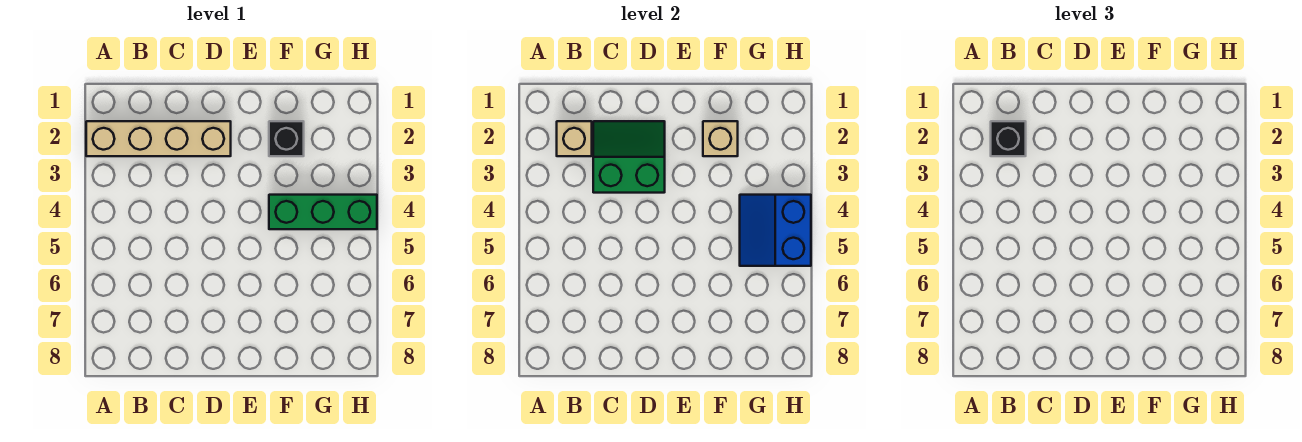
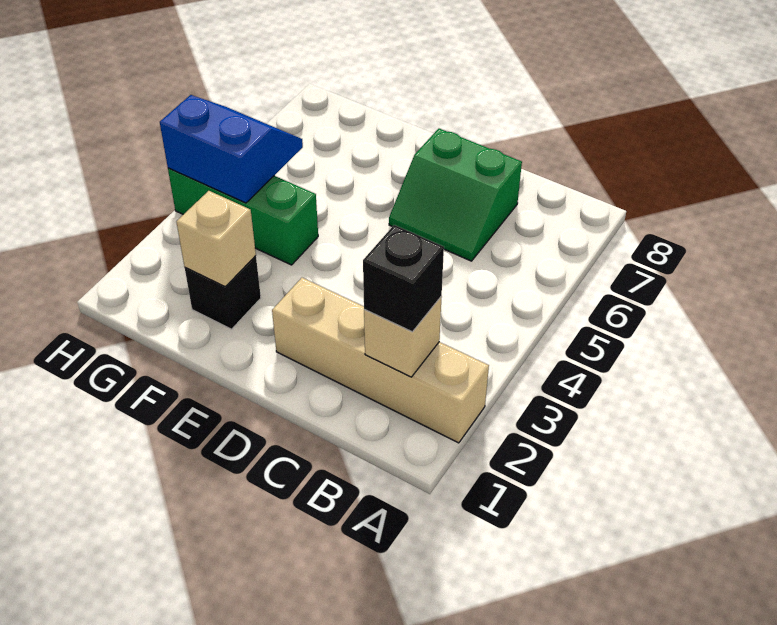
green slope C2:D3 level 2 top 3 -> green slope C6:D7 level 1 top 7
blue slope G4:H5 level 2 top H -> blue slope G4:H5 level 2 top 4

